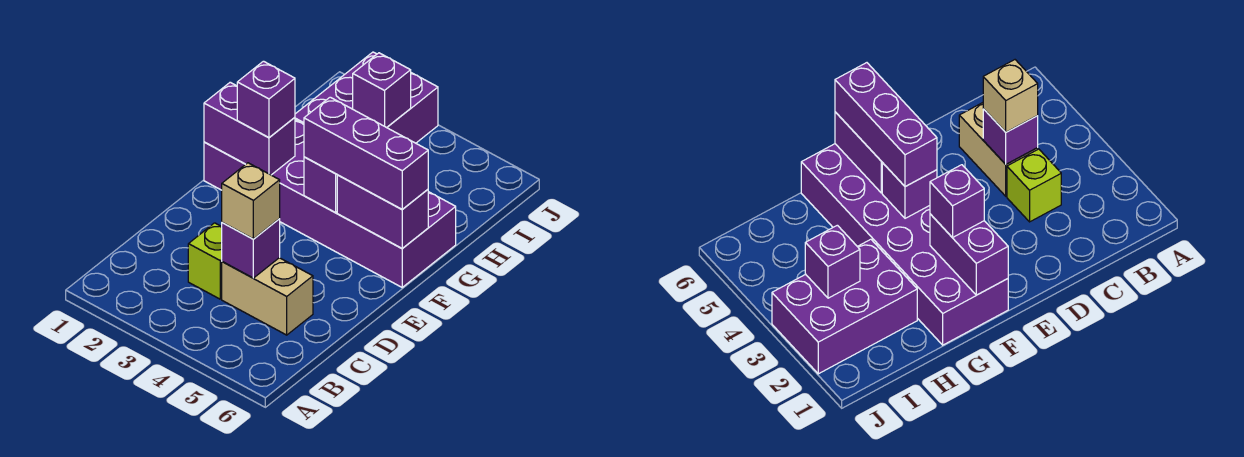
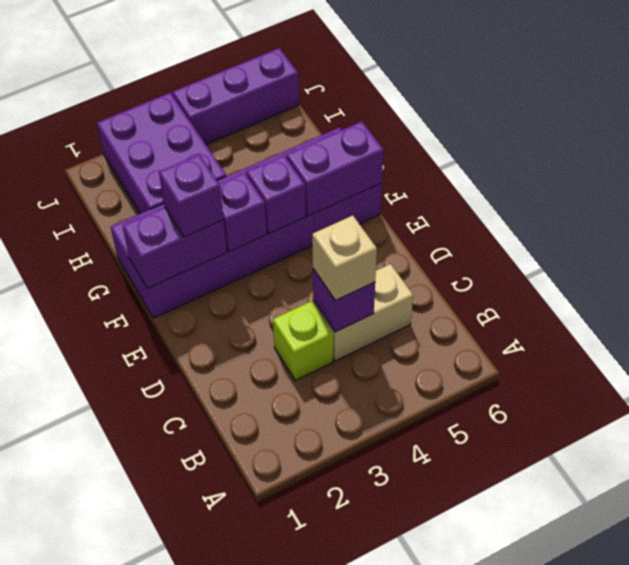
purple brick F4:F6 level 3 -> purple brick J4:J6 level 1
purple brick I3 level 2 -> purple brick F3 level 2

